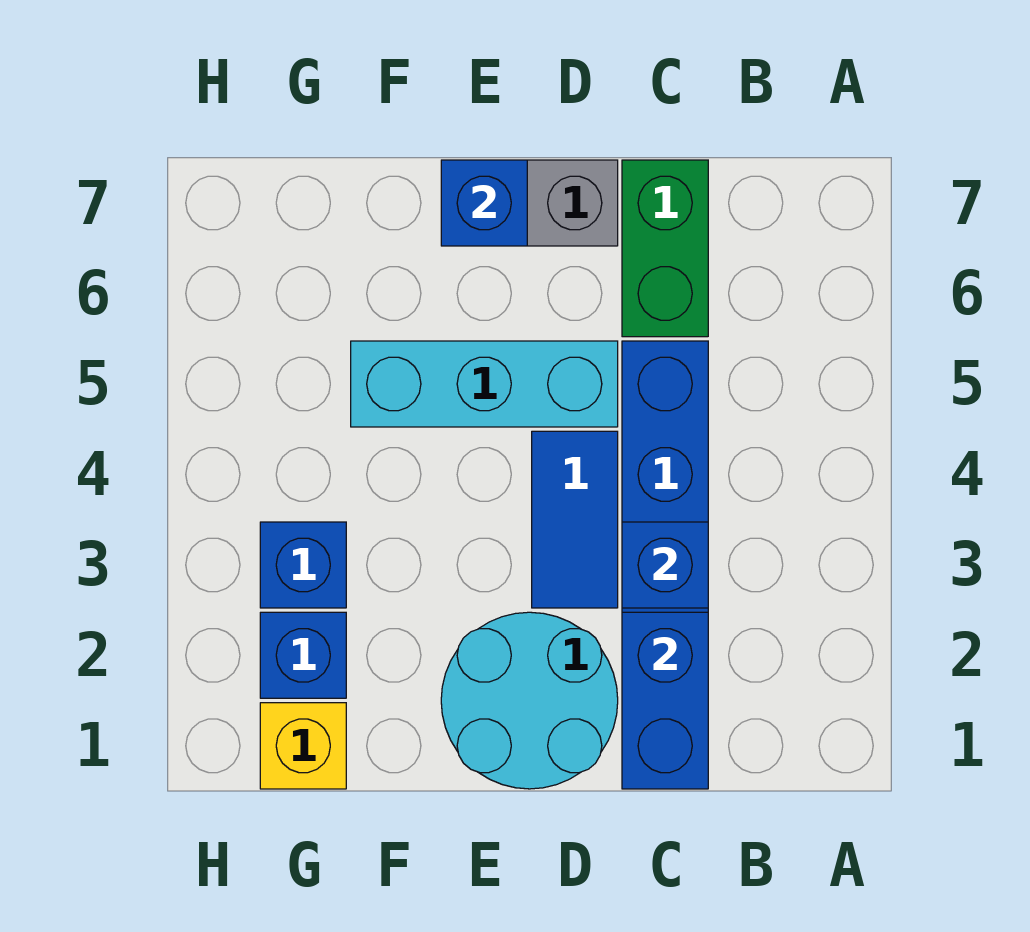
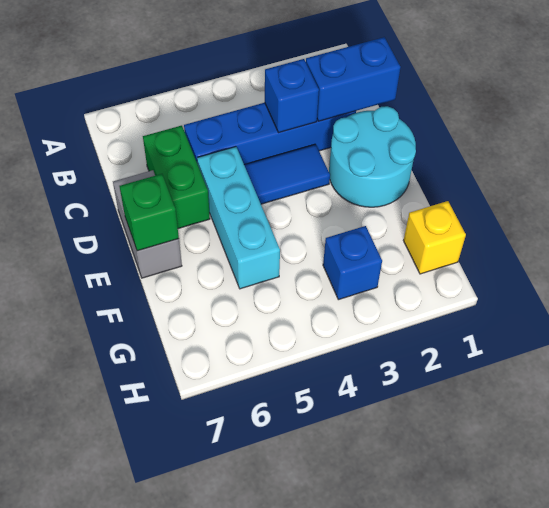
green brick C6:C7 level 1 -> green brick C6:D6 level 1
blue brick E7 level 2 -> green brick E7 level 2
blue brick G2 level 1 -> none

